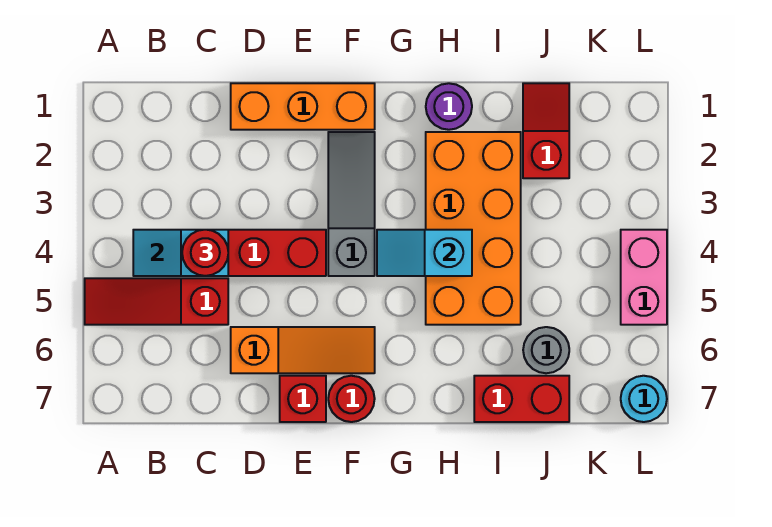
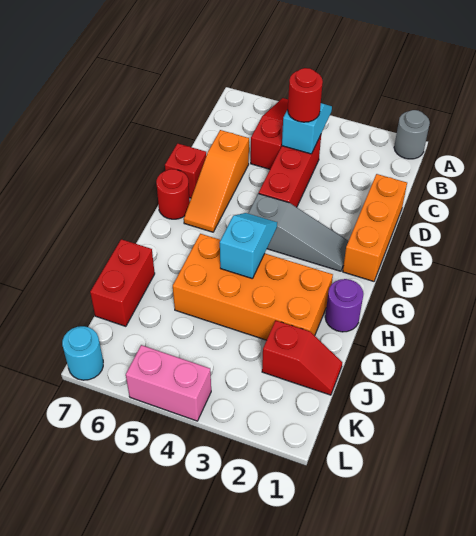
grey round brick J6 level 1 -> grey round brick A1 level 1

